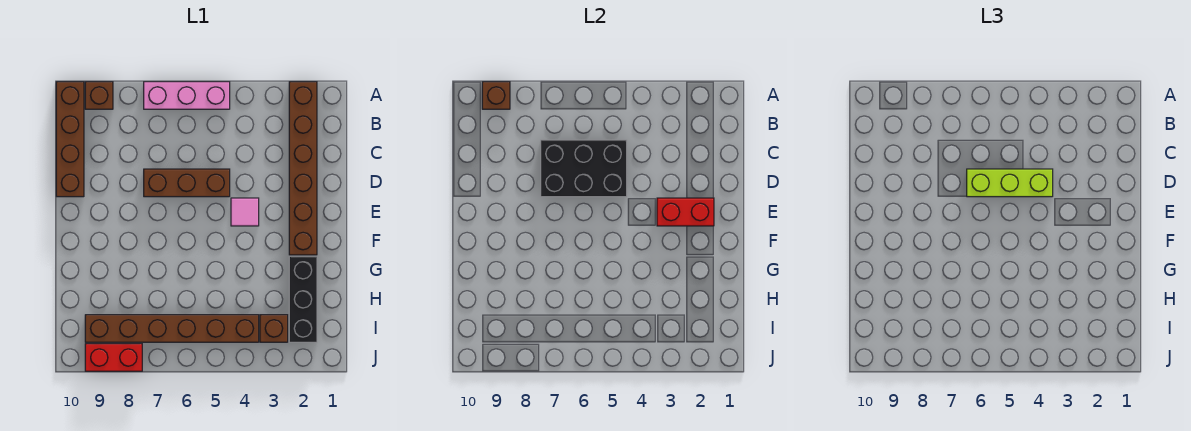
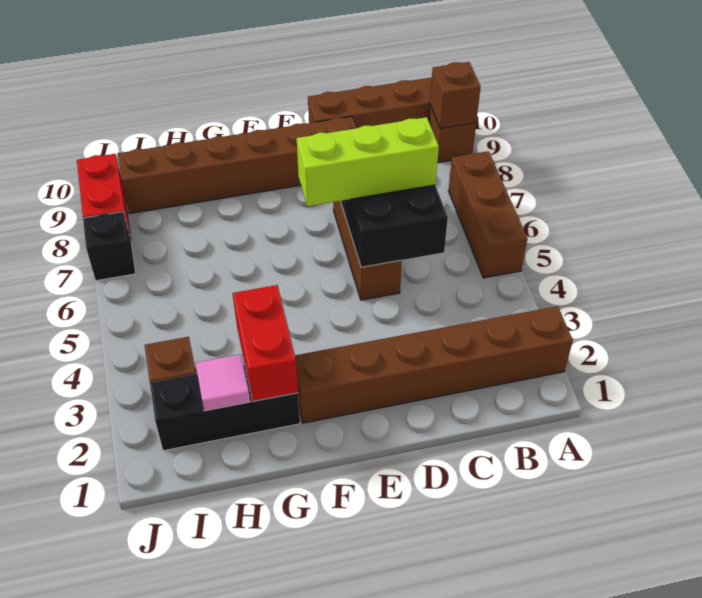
pink brick A5:A7 level 1 -> brown brick A5:A7 level 1
lime brick D4:D6 level 3 -> lime brick C6:E6 level 3
red brick E2:E3 level 2 -> red brick G2:G3 level 2
pink tile E4 level 1 -> pink tile H2 level 2
brown brick I4:I9 level 1 -> brown brick D9:I9 level 1
none -> black brick J7 level 1

